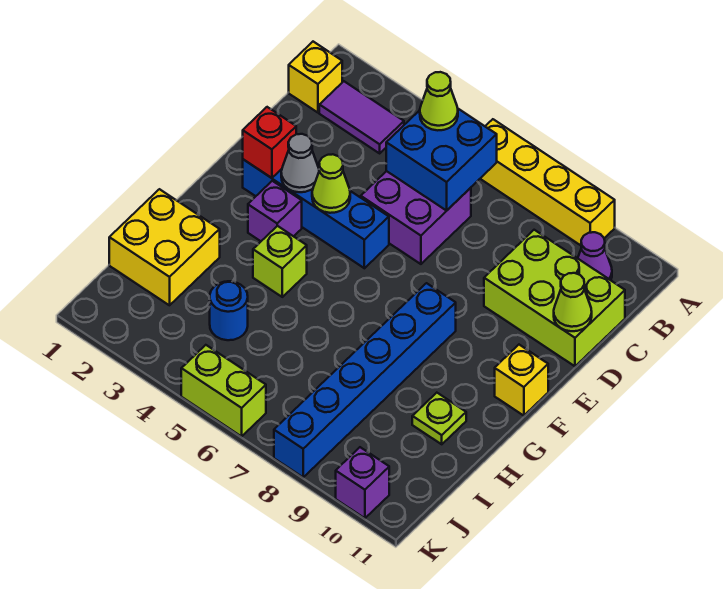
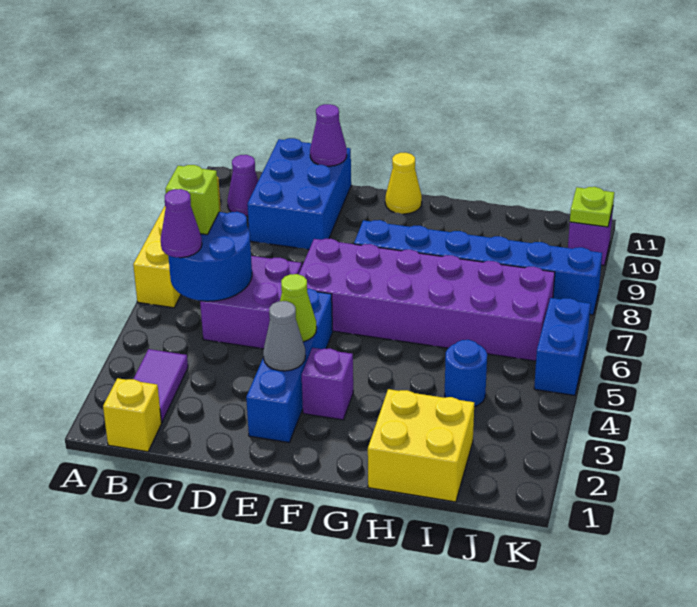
blue brick B5:C6 level 2 -> blue round brick B5:C6 level 2
lime cone B5 level 3 -> purple cone B5 level 3
lime brick C9:D11 level 1 -> blue brick C9:D11 level 1
lime cone D11 level 2 -> purple cone D11 level 2
red brick E2 level 2 -> none
none -> purple brick E6:J7 level 1
yellow brick F11 level 1 -> yellow cone F11 level 1
lime brick G4 level 1 -> lime brick B6 level 3
lime plate H10 level 1 -> lime plate K10 level 2
lime brick K5:K6 level 1 -> blue brick K5:K6 level 1

